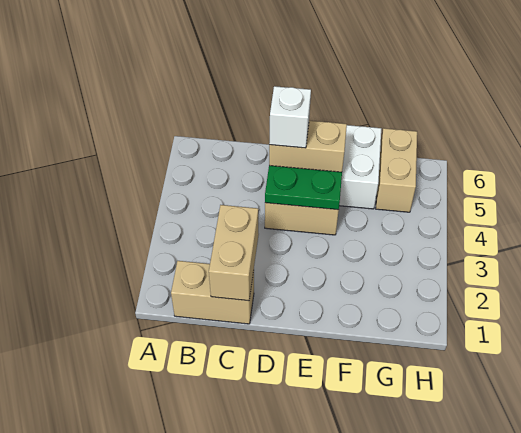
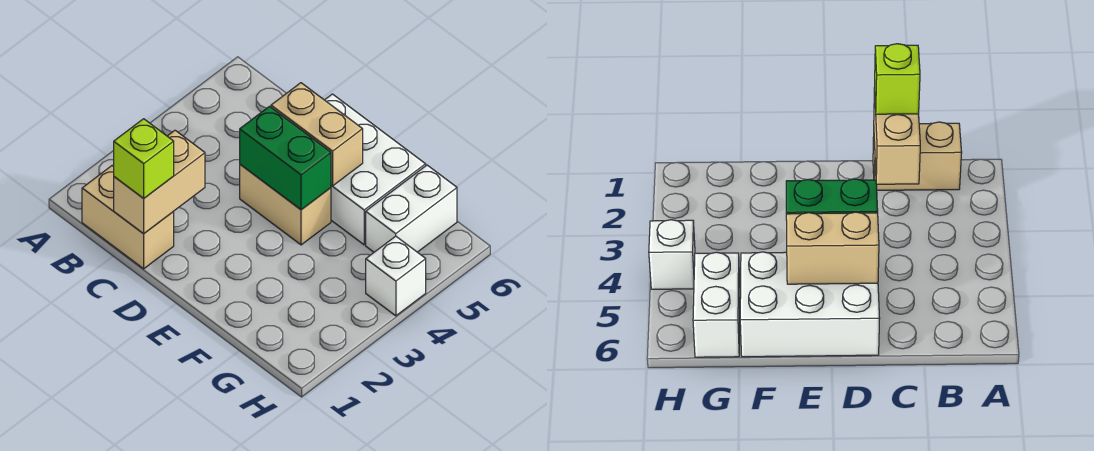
none -> lime brick C1 level 3
green plate D4:E4 level 2 -> green brick D4:E4 level 2
white brick D5 level 3 -> white brick H4 level 1
tan brick G5:G6 level 1 -> white brick G5:G6 level 1

